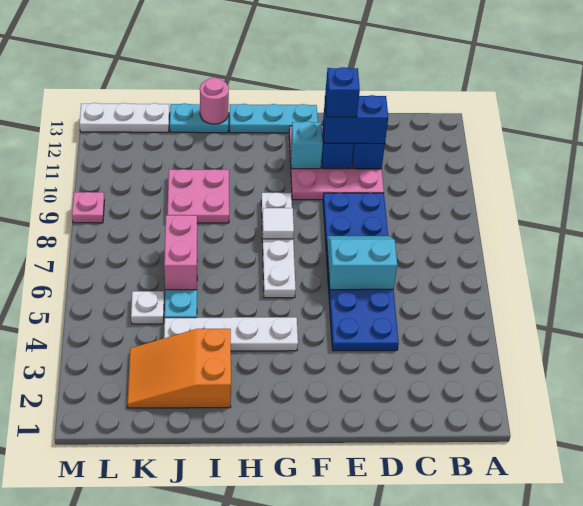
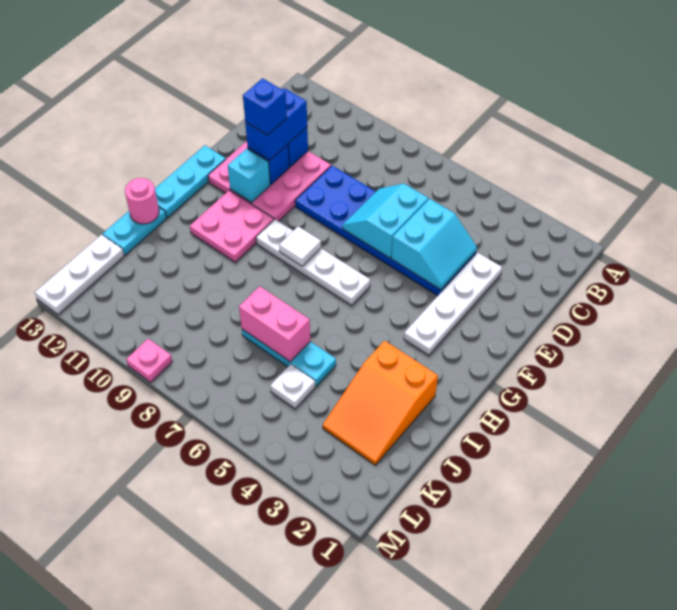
none -> cyan slope D4:E5 level 2 top 5
white plate G4:J4 level 1 -> white plate D3:G3 level 1
pink plate I9:J10 level 1 -> pink plate G10:H11 level 1

